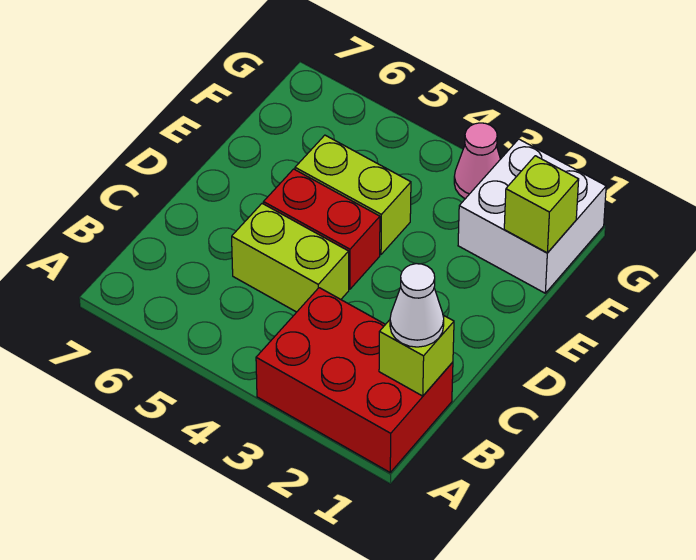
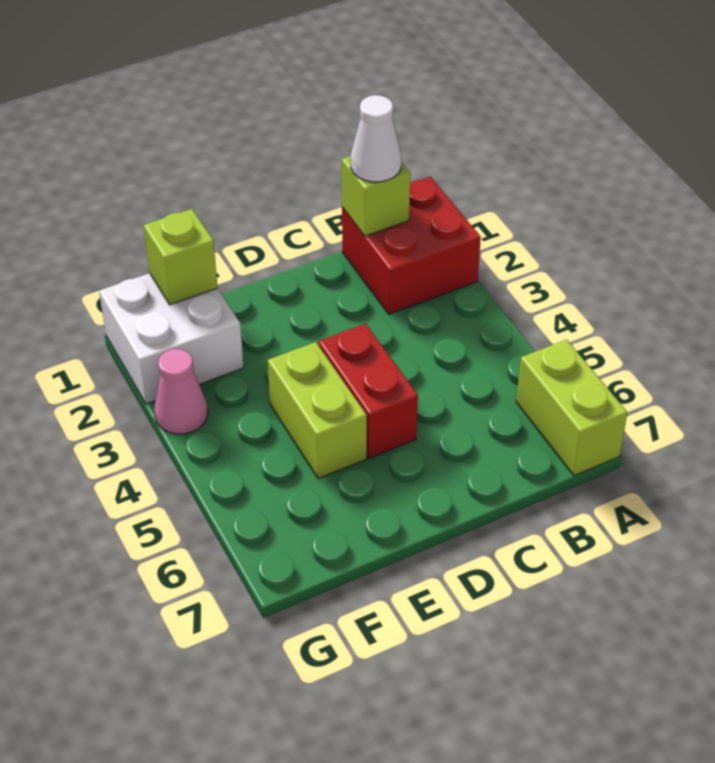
red brick A1:B3 level 1 -> red brick A1:B2 level 1
lime brick C4:C5 level 1 -> lime brick A6:A7 level 1

